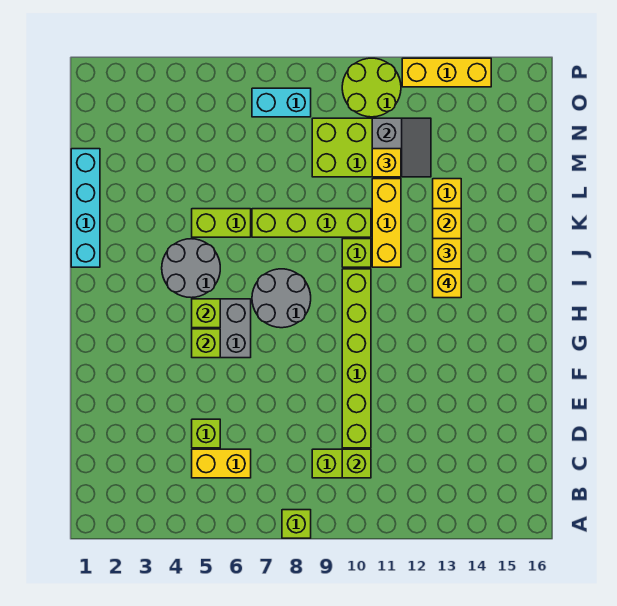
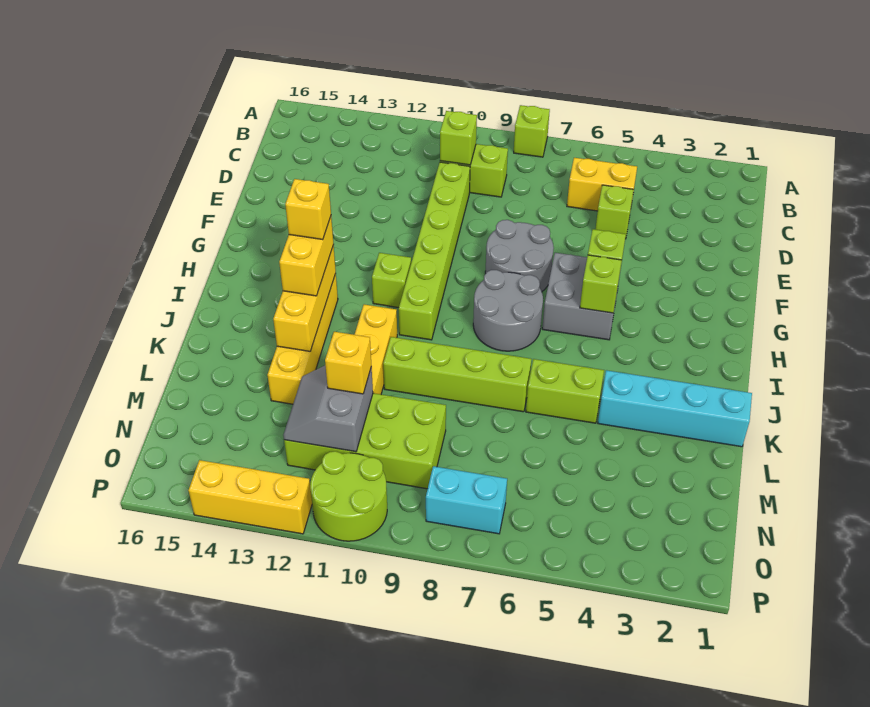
grey round brick I4:J5 level 1 -> grey round brick F7:G8 level 1
cyan brick J1:M1 level 1 -> cyan brick K1:K4 level 1
lime brick J10 level 1 -> lime brick H11 level 1

